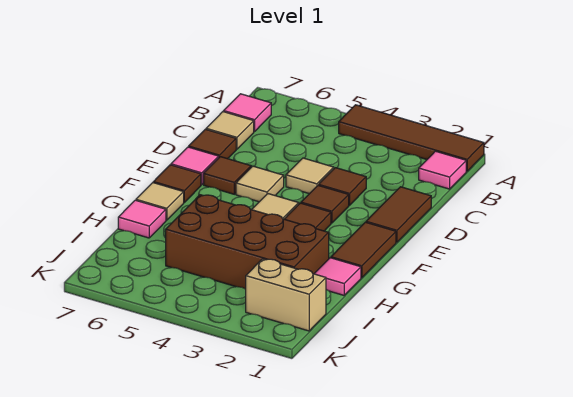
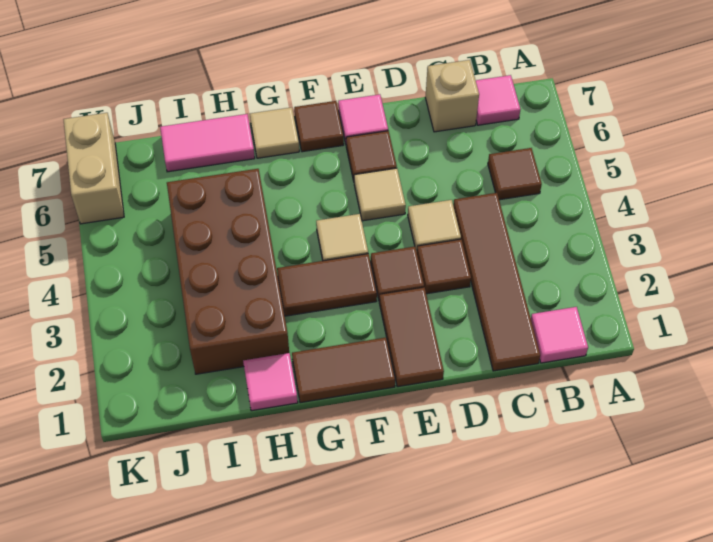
brown tile A1:A4 level 1 -> brown tile C1:C4 level 1
tan tile C7 level 1 -> tan brick C7 level 1
brown tile D1:E1 level 1 -> brown tile E1:E2 level 1
brown tile D7 level 1 -> brown tile B5 level 1
pink tile H7 level 1 -> pink tile H7:I7 level 1
tan brick J1:J2 level 1 -> tan brick K6:K7 level 1

